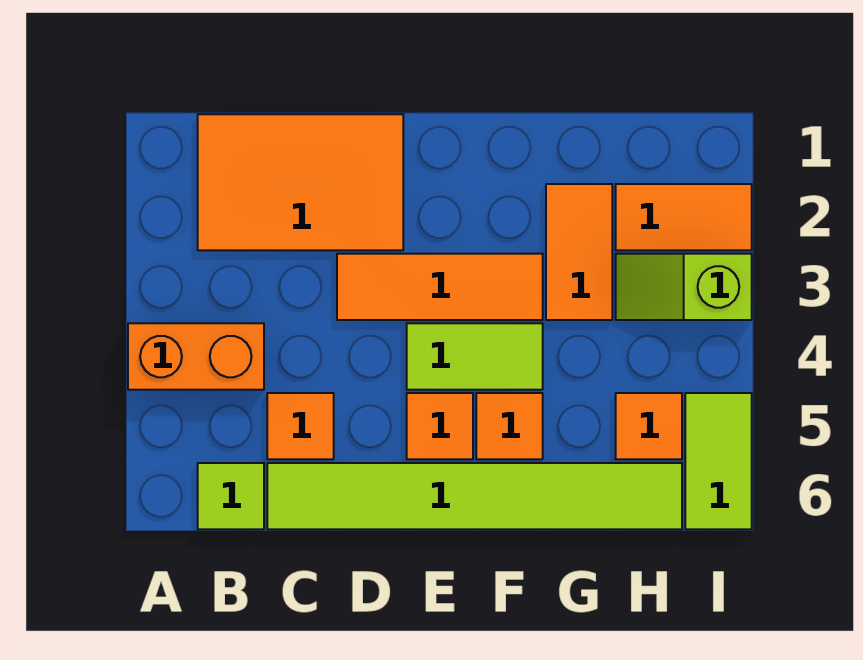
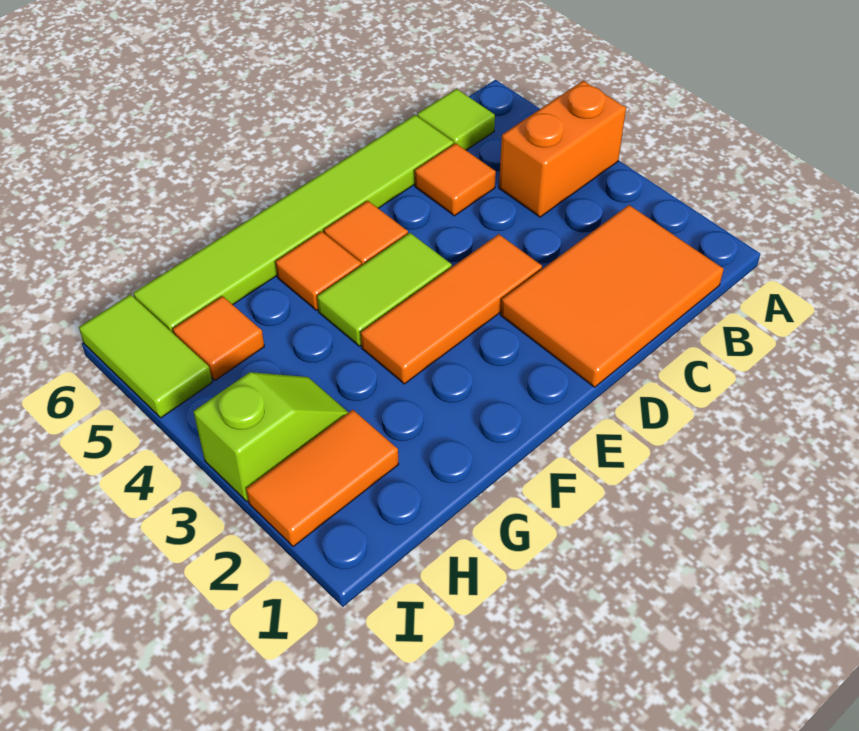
orange tile G2:G3 level 1 -> none

